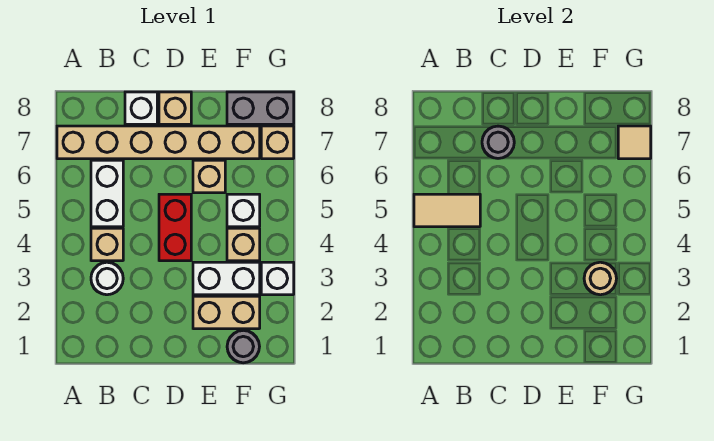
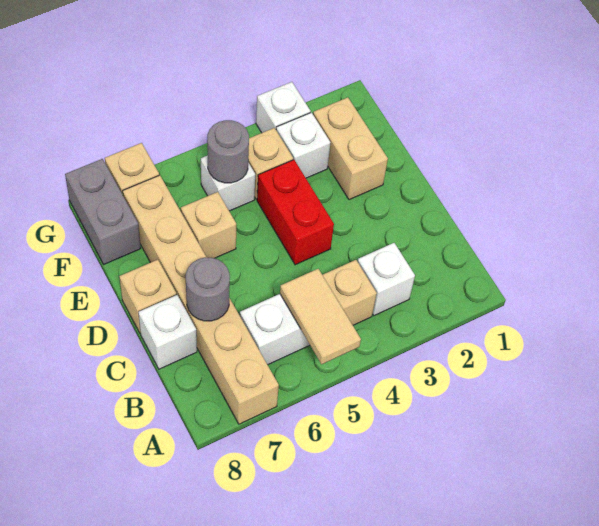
white round brick B3 level 1 -> white brick B3 level 1
red brick D4:D5 level 1 -> red brick D4:E4 level 1
white brick E3:F3 level 1 -> white brick F3 level 1
grey round brick F1 level 1 -> grey round brick F5 level 2
tan round brick F3 level 2 -> none
tan tile G7 level 2 -> none

